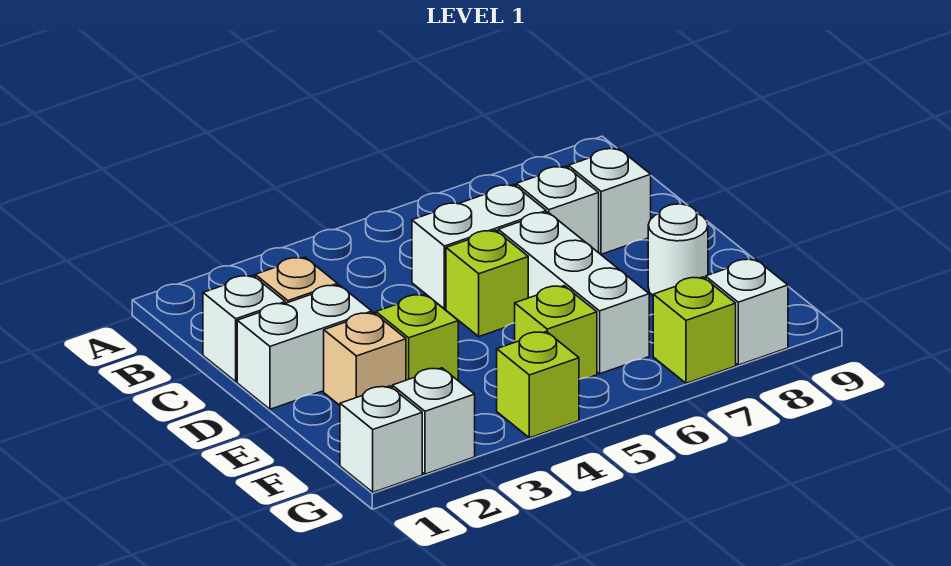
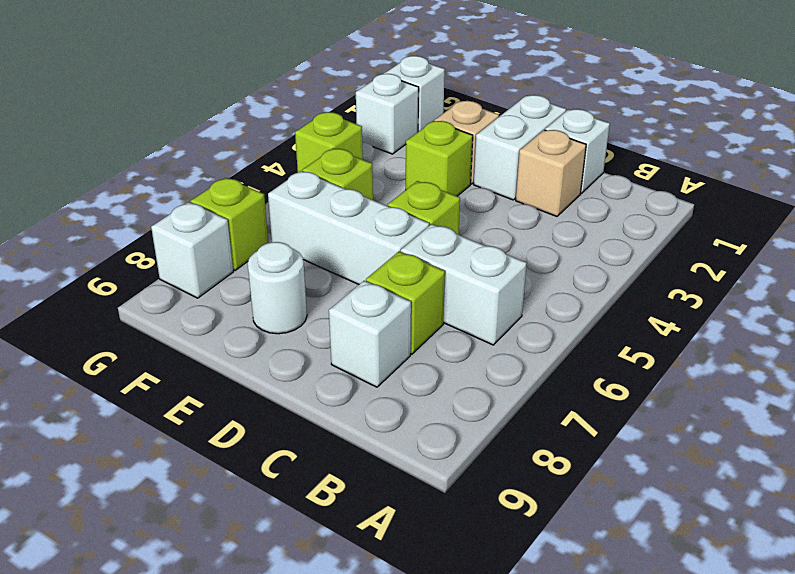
white brick C5:C6 level 1 -> white brick B6:C6 level 1
white brick C7 level 1 -> lime brick C7 level 1

